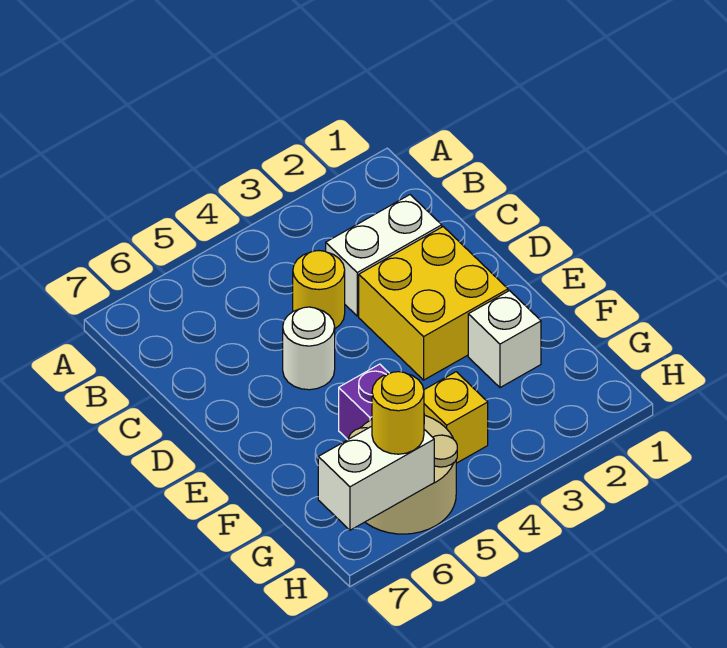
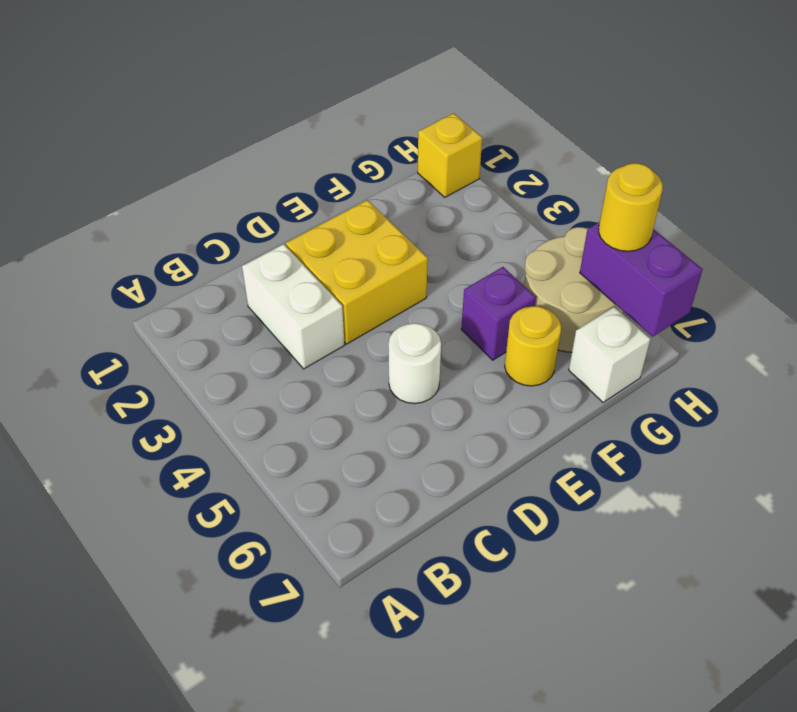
yellow round brick C4 level 1 -> yellow round brick F6 level 1
white brick F2 level 1 -> white brick G7 level 1
yellow brick G4 level 1 -> yellow brick H1 level 1
white brick H6:H7 level 2 -> purple brick H6:H7 level 2

